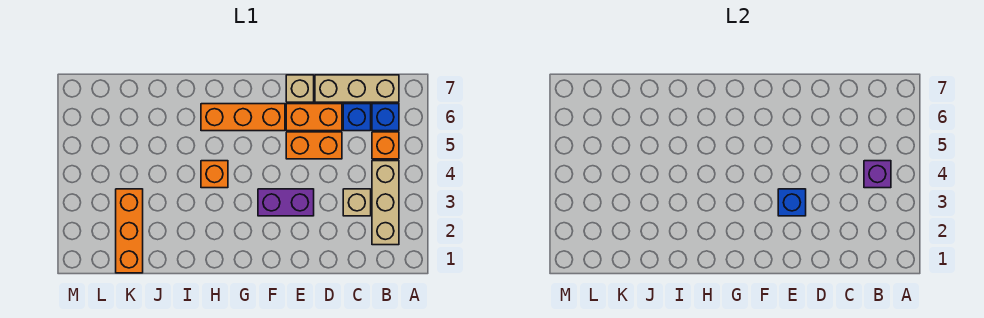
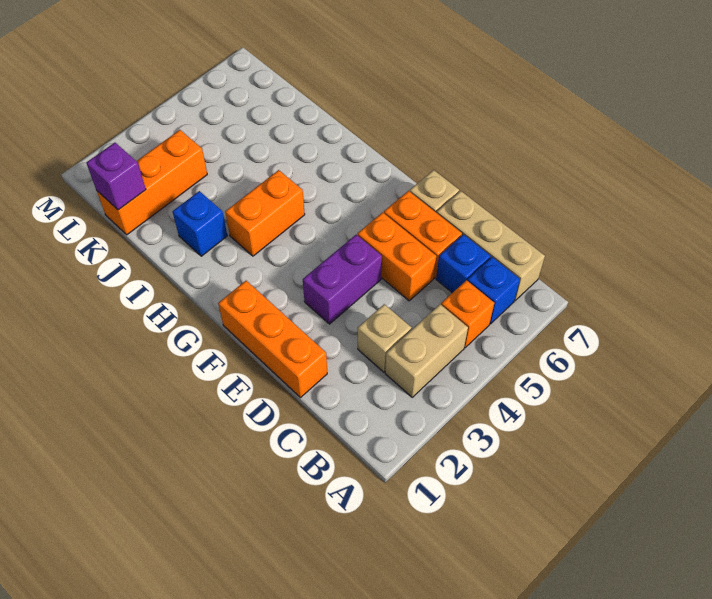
tan brick B2:B4 level 1 -> tan brick B3:B4 level 1
purple brick B4 level 2 -> purple brick K1 level 2
purple brick E3:F3 level 1 -> purple brick E3:E4 level 1
blue brick E3 level 2 -> blue brick I2 level 1
orange brick F6:H6 level 1 -> orange brick D1:F1 level 1
orange brick H4 level 1 -> orange brick H3:H4 level 1

